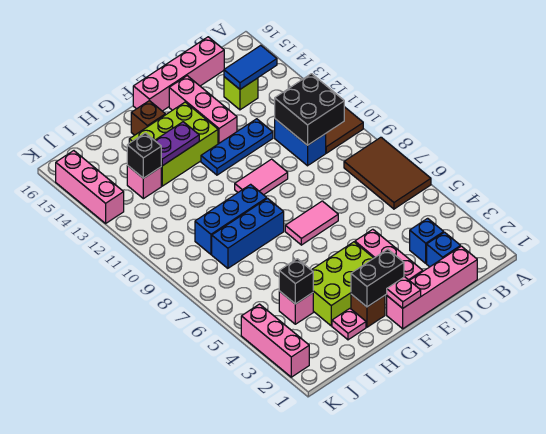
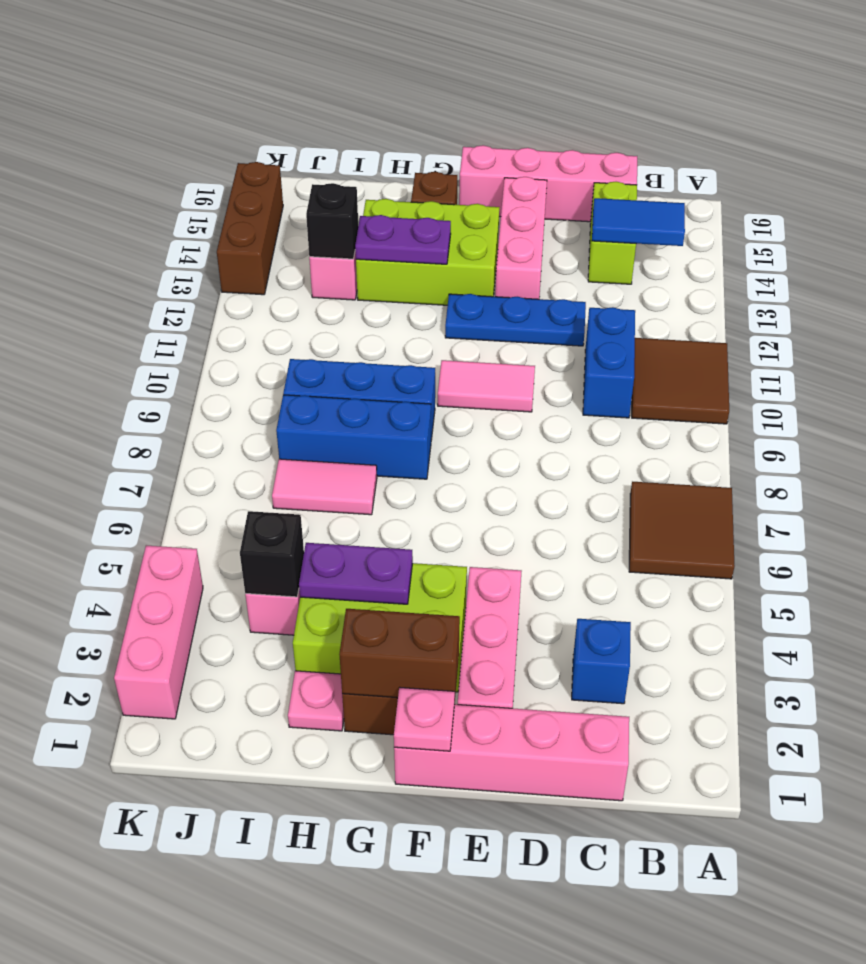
brown tile A6:B8 level 1 -> brown tile A6:B7 level 1
black brick B10:C11 level 2 -> none
blue brick C2 level 1 -> none
lime brick C14 level 1 -> lime brick C14:C15 level 1
pink tile E7:F7 level 1 -> pink tile H7:I7 level 1
black brick F2:G2 level 2 -> brown brick F2:G2 level 2
none -> purple plate G4:H4 level 2
pink brick K13:K15 level 1 -> brown brick K13:K15 level 1

